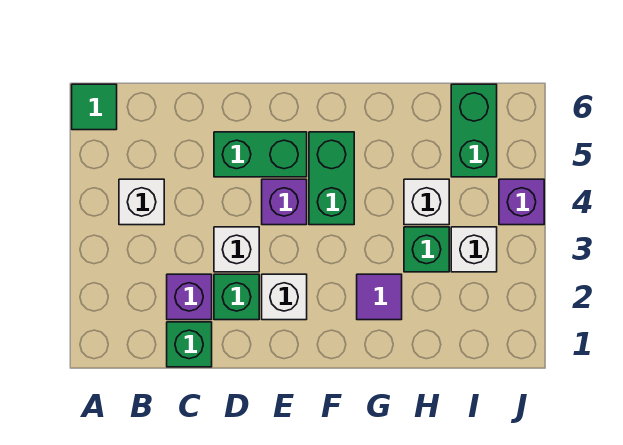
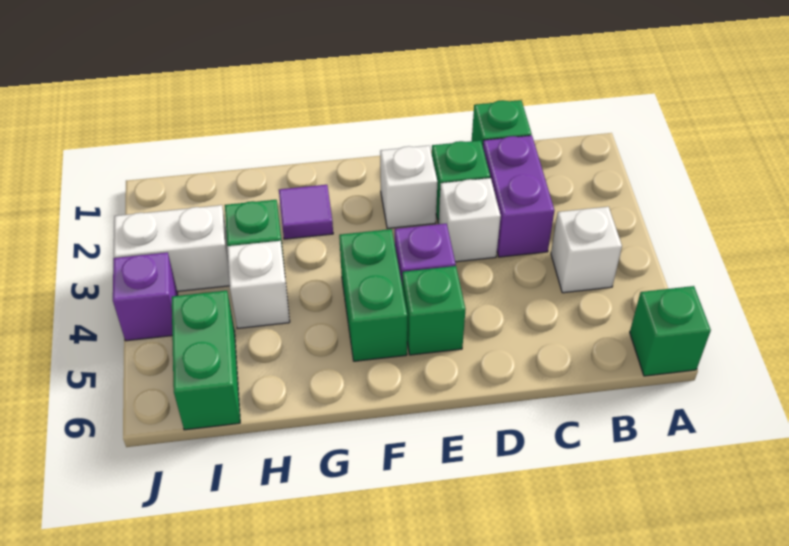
green tile A6 level 1 -> green brick A6 level 1
purple brick C2 level 1 -> purple brick C2:C3 level 1
green brick D5:E5 level 1 -> green brick E5 level 1
white brick I3 level 1 -> white brick I3:J3 level 1

